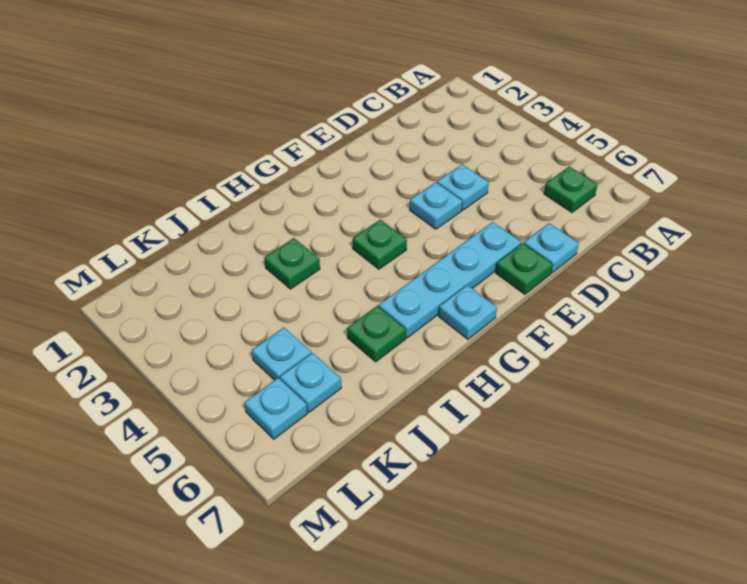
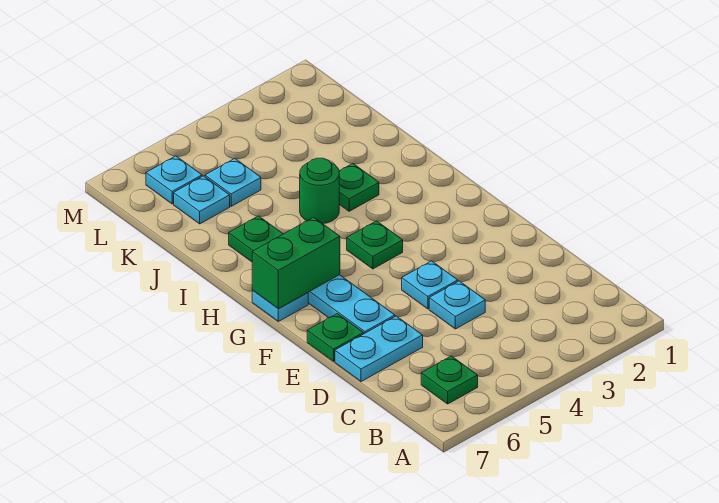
cyan plate D7 level 1 -> cyan plate D6:D7 level 1
none -> green brick G6:G7 level 2
none -> green round brick I4 level 1

